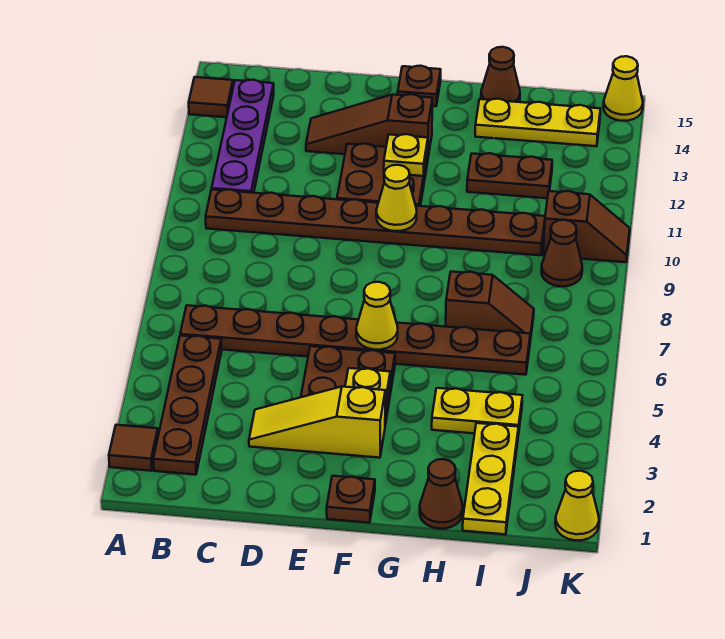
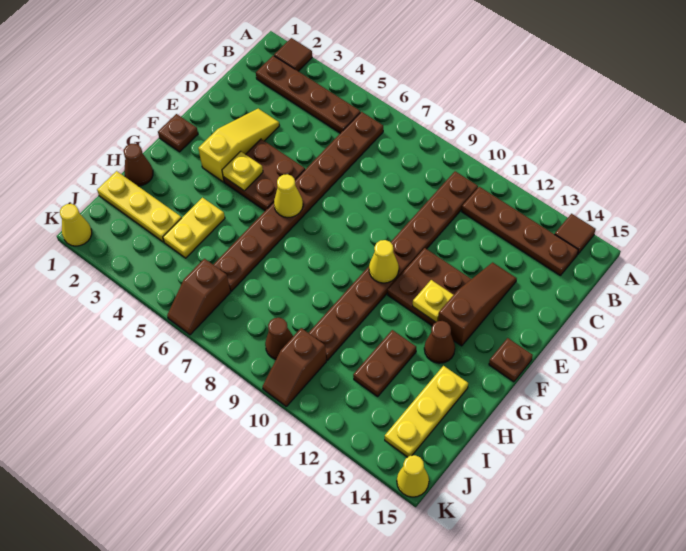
purple plate B11:B14 level 1 -> brown plate B11:B14 level 1
brown slope H7:I7 level 1 top H -> brown slope J6:K6 level 1 top J
brown cone H15 level 1 -> brown cone G13 level 1

